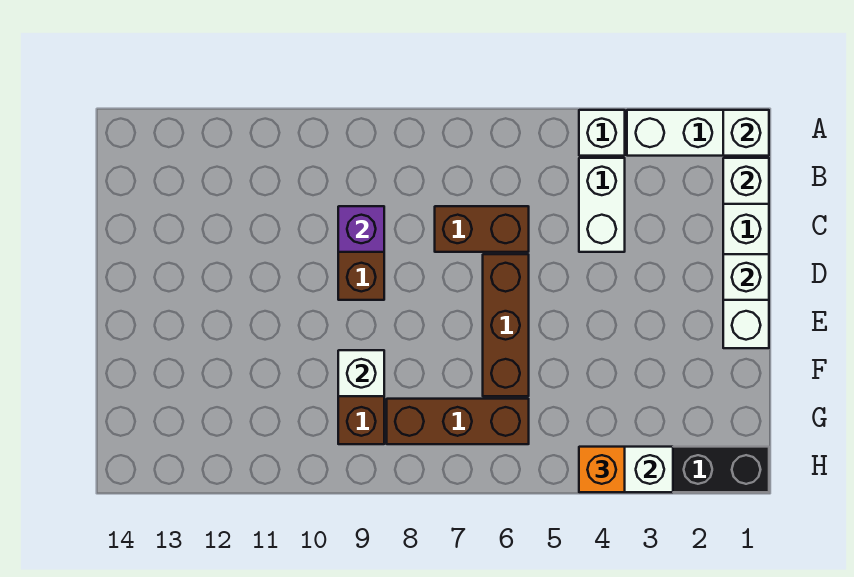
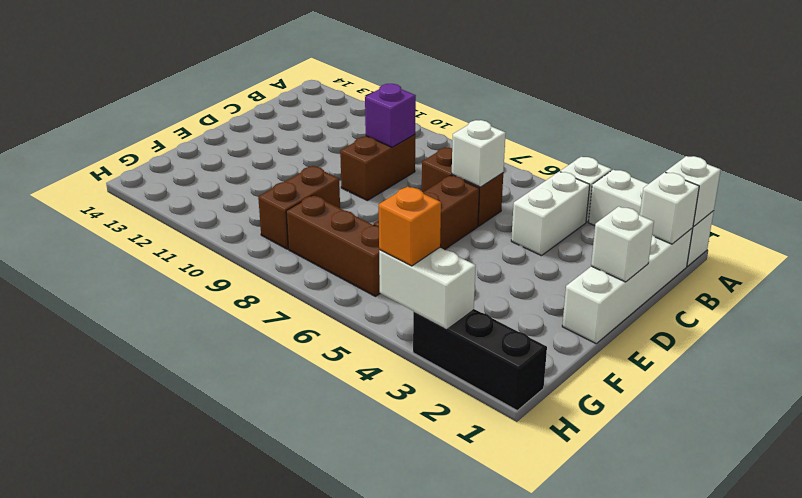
white brick F9 level 2 -> white brick C6 level 2

